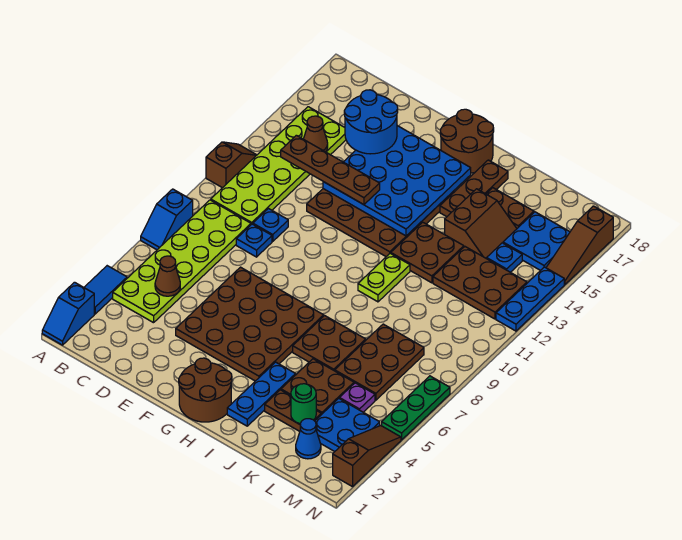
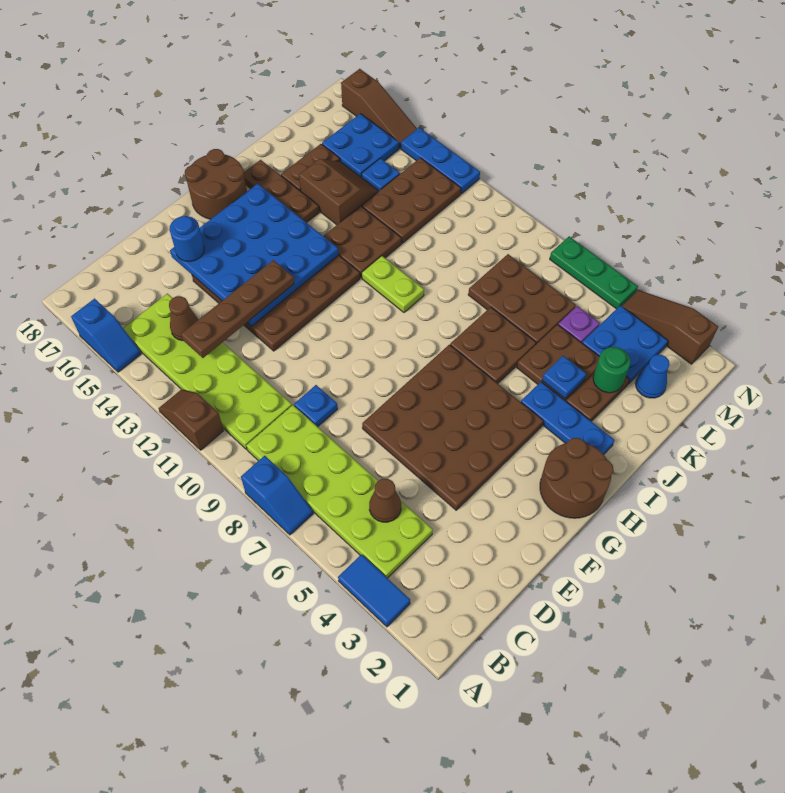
blue slope A1:A2 level 1 top 2 -> blue slope A15:A16 level 1 top 16
blue plate D10 level 1 -> blue plate J4 level 2
blue round brick D15:E16 level 3 -> blue round brick E16 level 3

